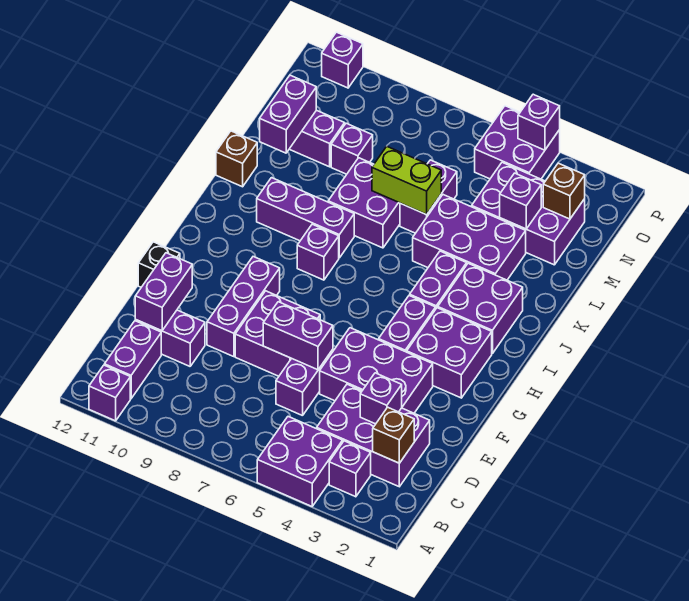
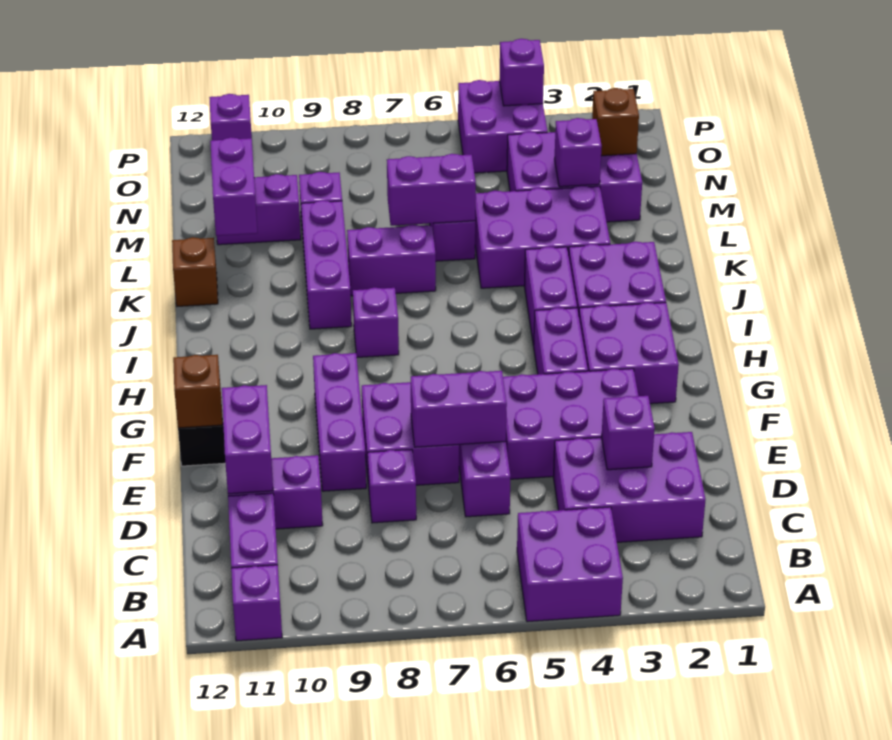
purple brick B3 level 1 -> purple brick D8 level 1
brown brick C2 level 2 -> brown brick F12 level 2
purple brick J8:J10 level 1 -> purple brick J9:L9 level 1
purple brick K7:L8 level 1 -> purple brick K7:K8 level 1
lime brick L6:L7 level 2 -> purple brick L6:L7 level 2

